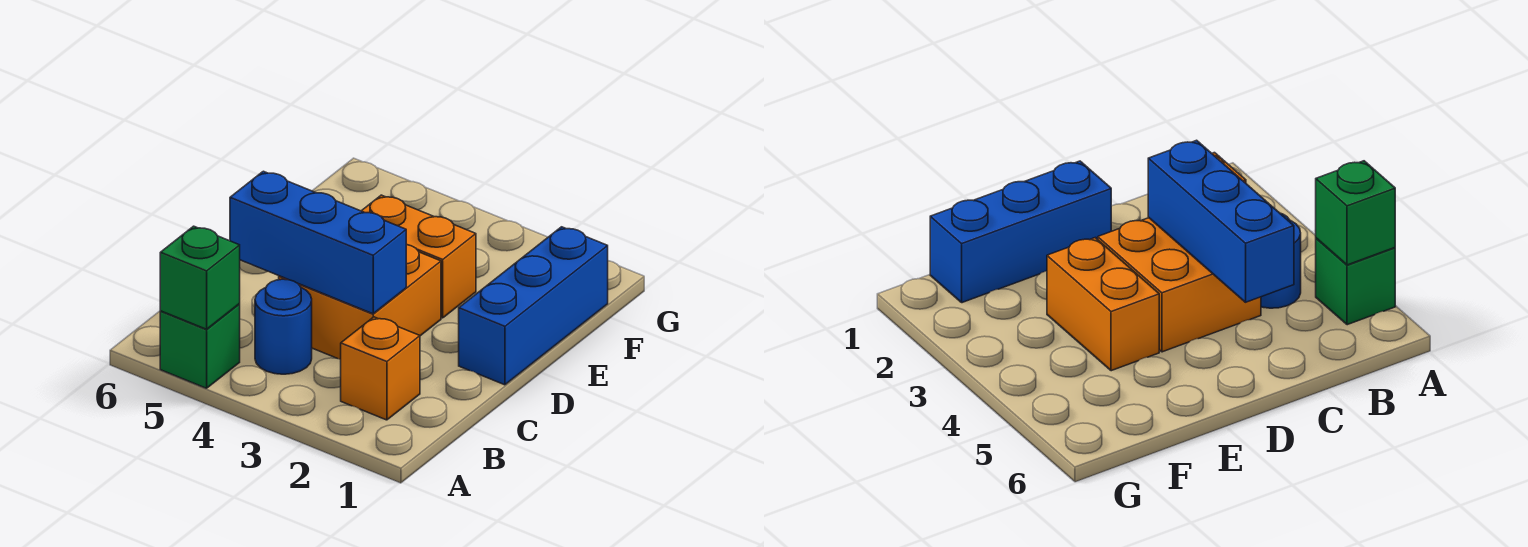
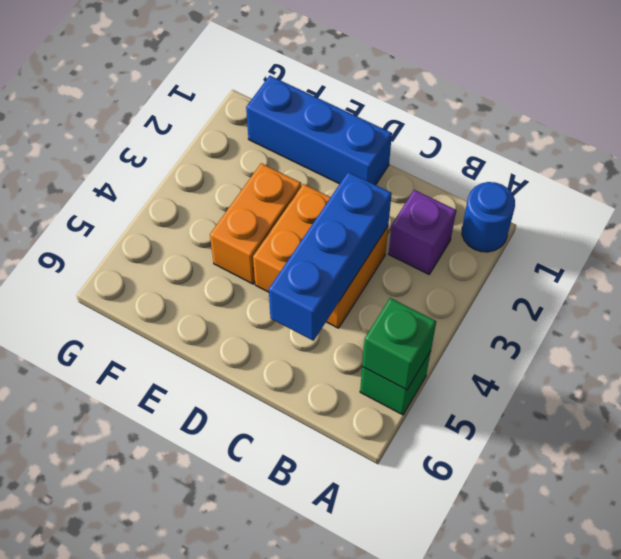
orange brick B2 level 1 -> purple brick B2 level 1
blue round brick B4 level 1 -> blue round brick A1 level 1

